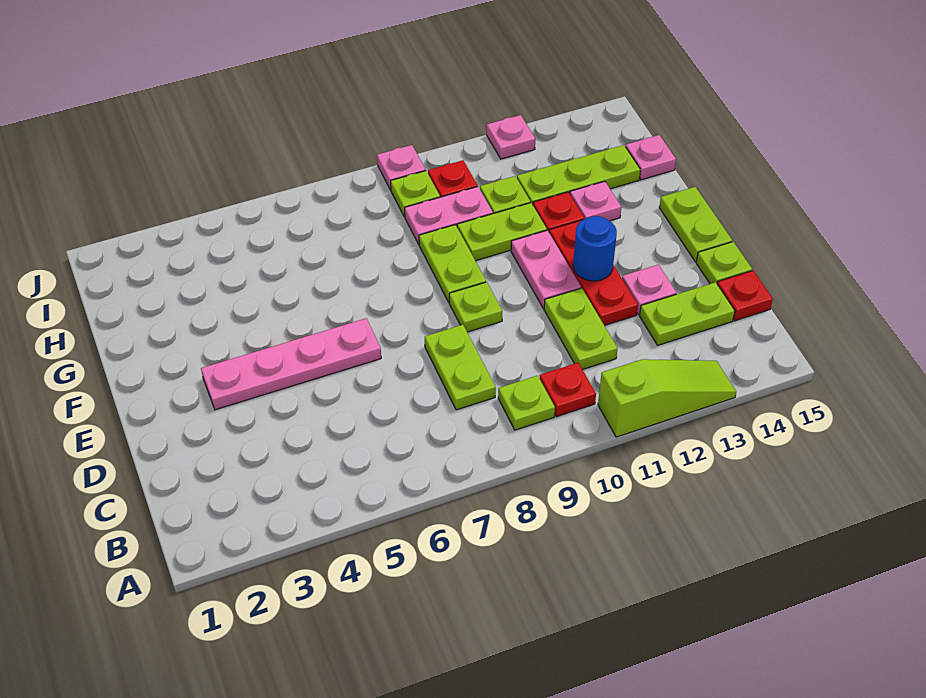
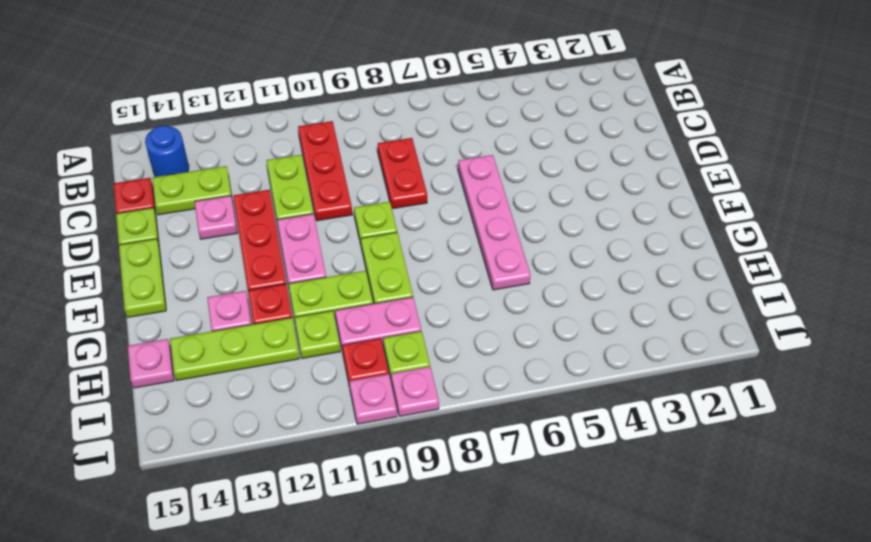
lime slope A11:A13 level 1 top 11 -> none
lime plate B9 level 1 -> none
red plate B10 level 1 -> red plate B10:D10 level 1
lime plate C8:D8 level 1 -> red plate C8:D8 level 1
pink plate E3:E6 level 1 -> pink plate D6:G6 level 1
blue round brick E12 level 2 -> blue round brick B14 level 1
pink plate J12 level 1 -> pink plate J10 level 1

